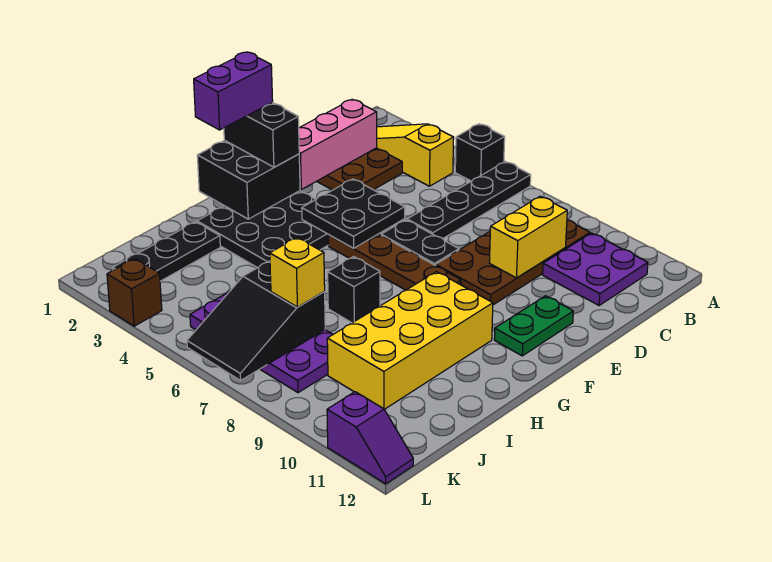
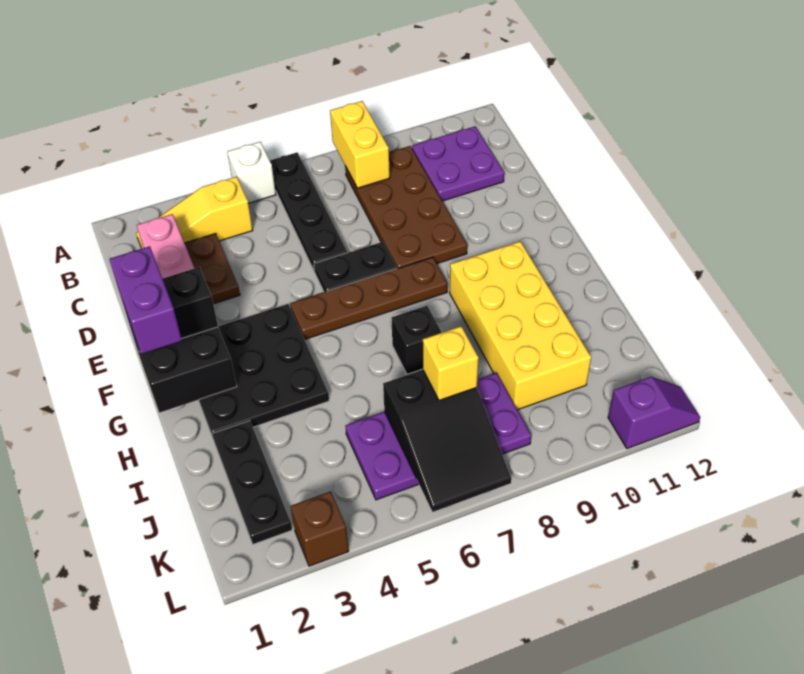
black brick A5 level 1 -> white brick A5 level 1
yellow brick C9:D9 level 2 -> yellow brick A8:B8 level 2
black plate E4:F5 level 2 -> none
green plate E11:F11 level 1 -> none

